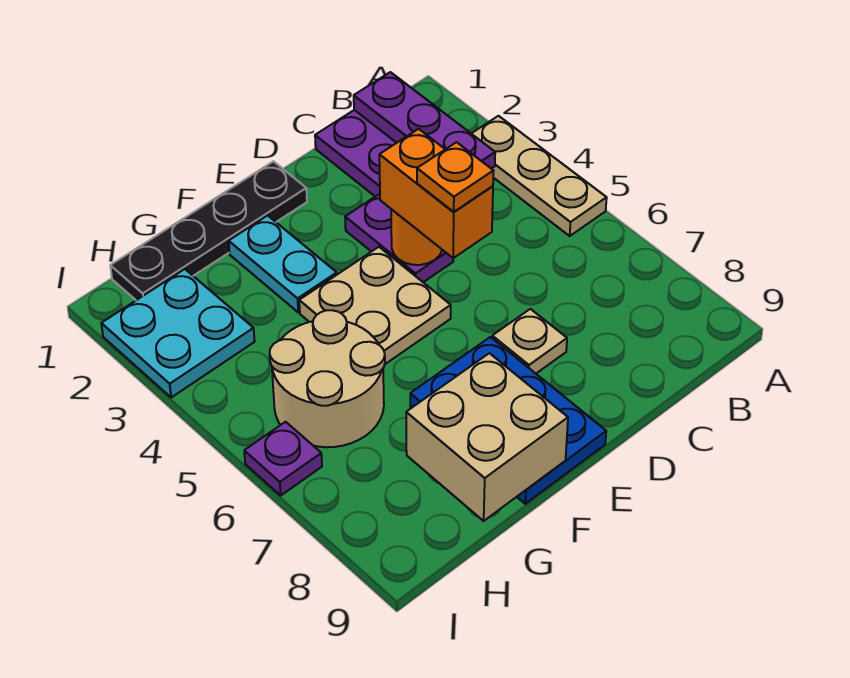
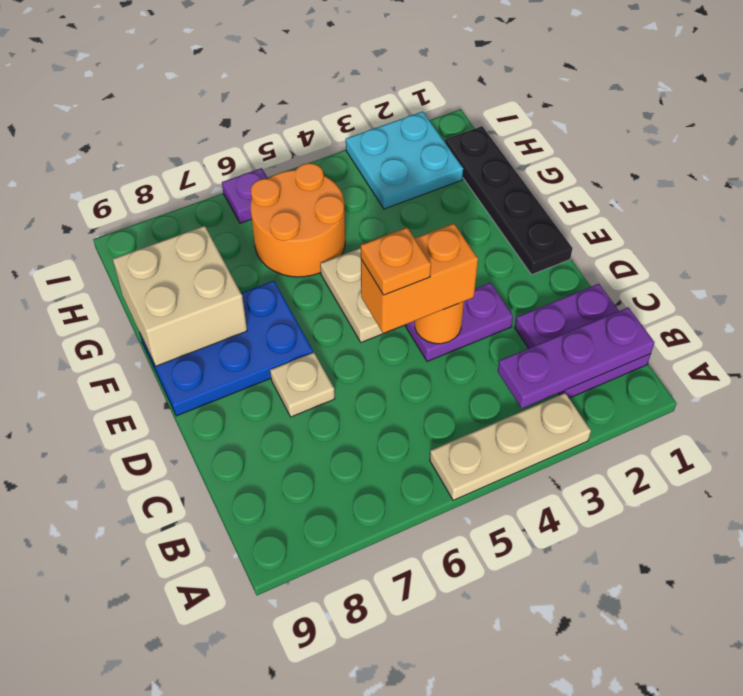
cyan plate F2:F3 level 1 -> none
tan round brick G5:H6 level 1 -> orange round brick G5:H6 level 1

